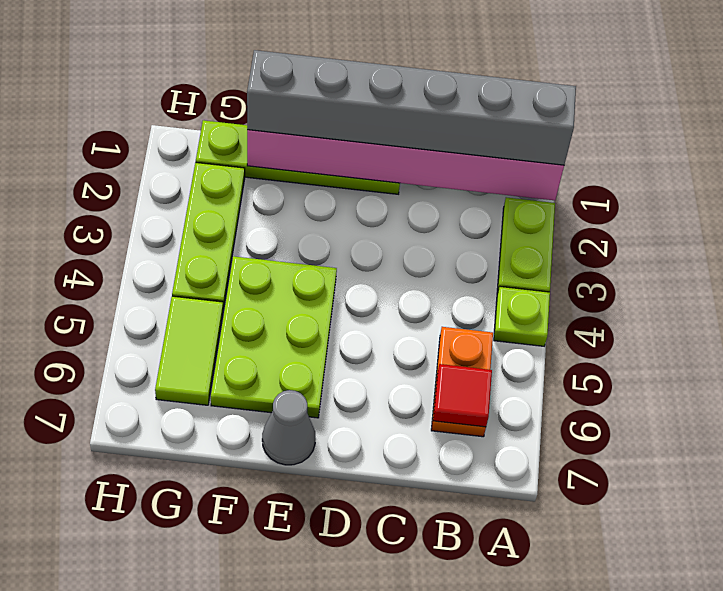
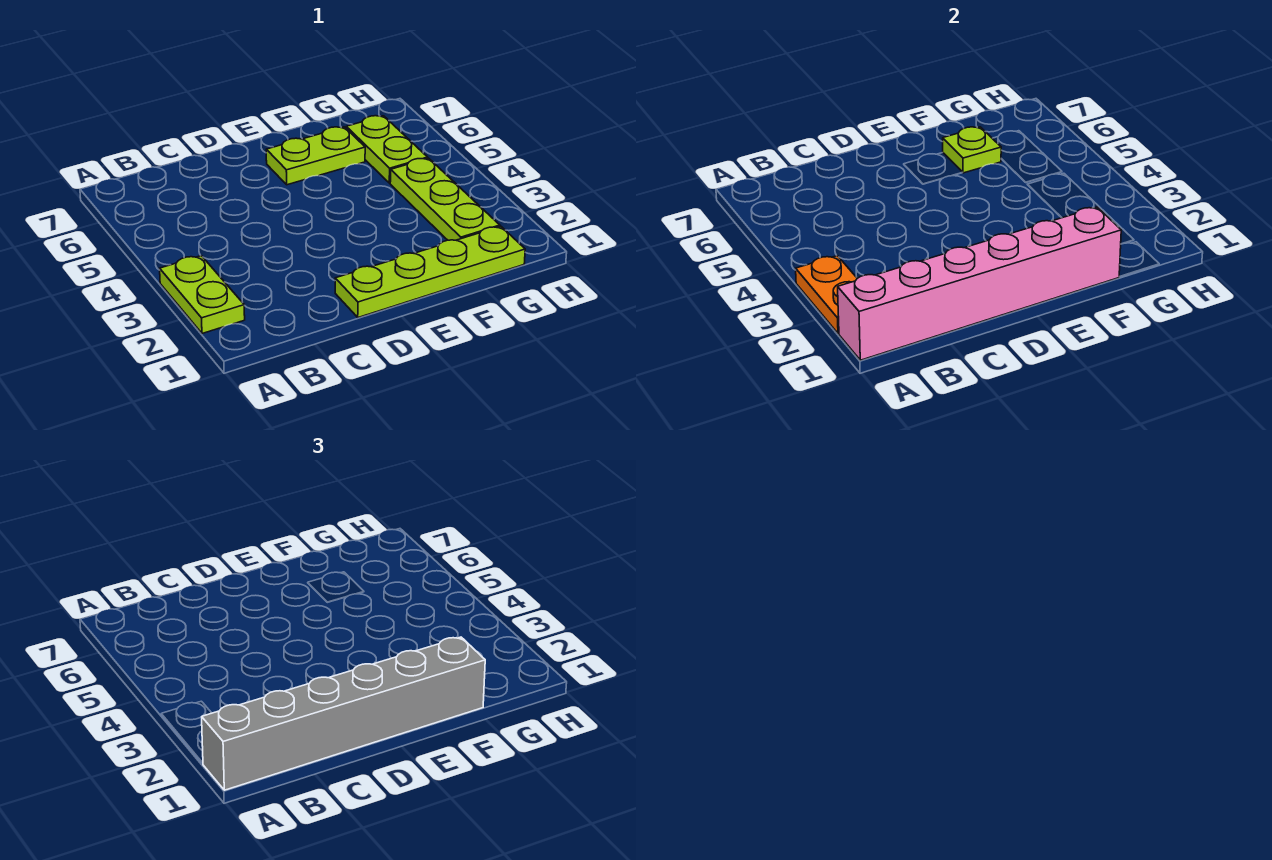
lime plate A4 level 1 -> lime plate F6 level 2
orange plate B5:B6 level 1 -> orange plate A2:A3 level 2
red tile B6 level 2 -> none
lime plate E4:F6 level 1 -> lime plate E6:F6 level 1
grey cone E7 level 1 -> none
lime tile G5:G6 level 1 -> lime plate G5:G6 level 1

